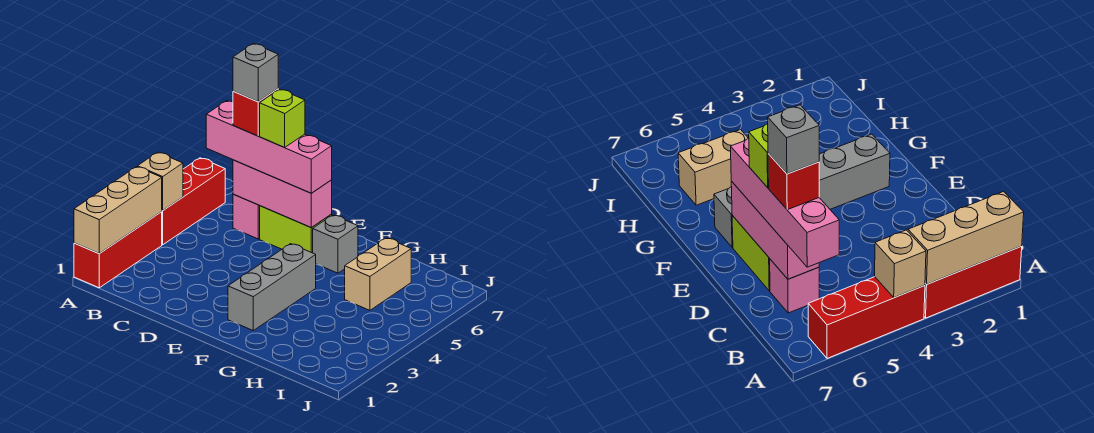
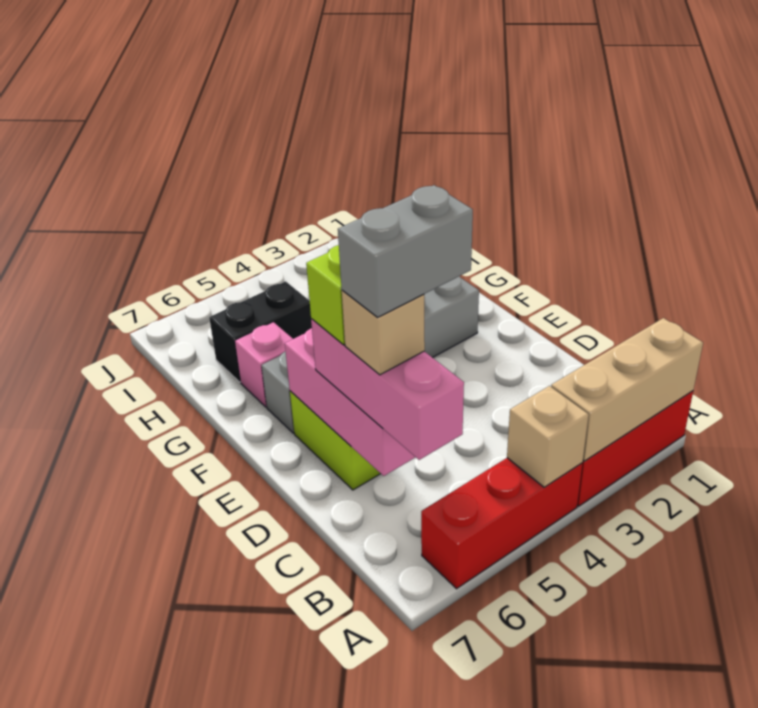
pink brick B6:E6 level 3 -> pink brick B6:D6 level 3
pink brick C6 level 1 -> pink brick G6 level 1
red brick C6 level 4 -> tan brick C6 level 4
grey brick C6 level 5 -> grey brick C5:C6 level 5
tan brick H5:H6 level 1 -> black brick H5:H6 level 1

